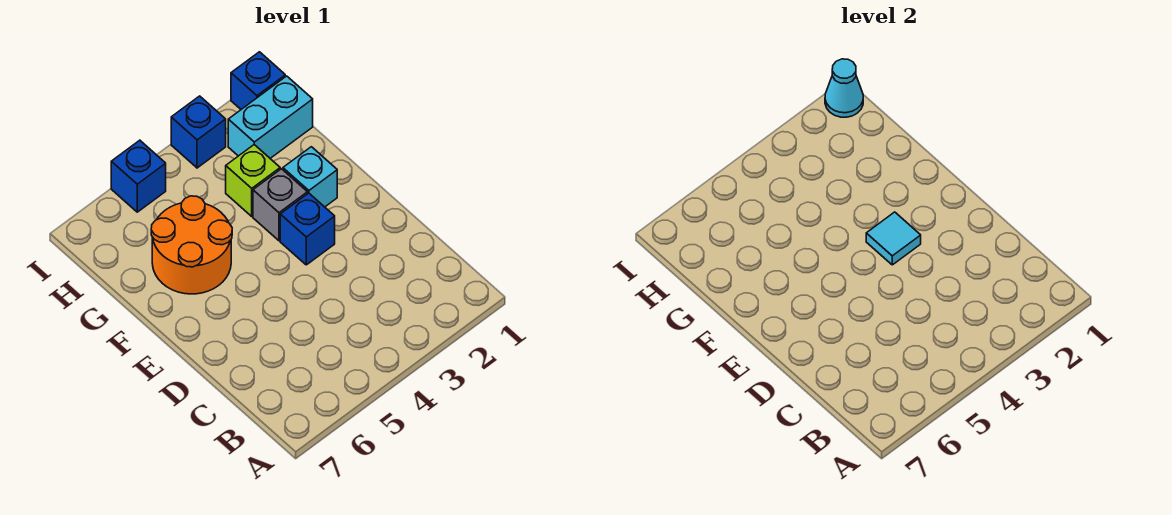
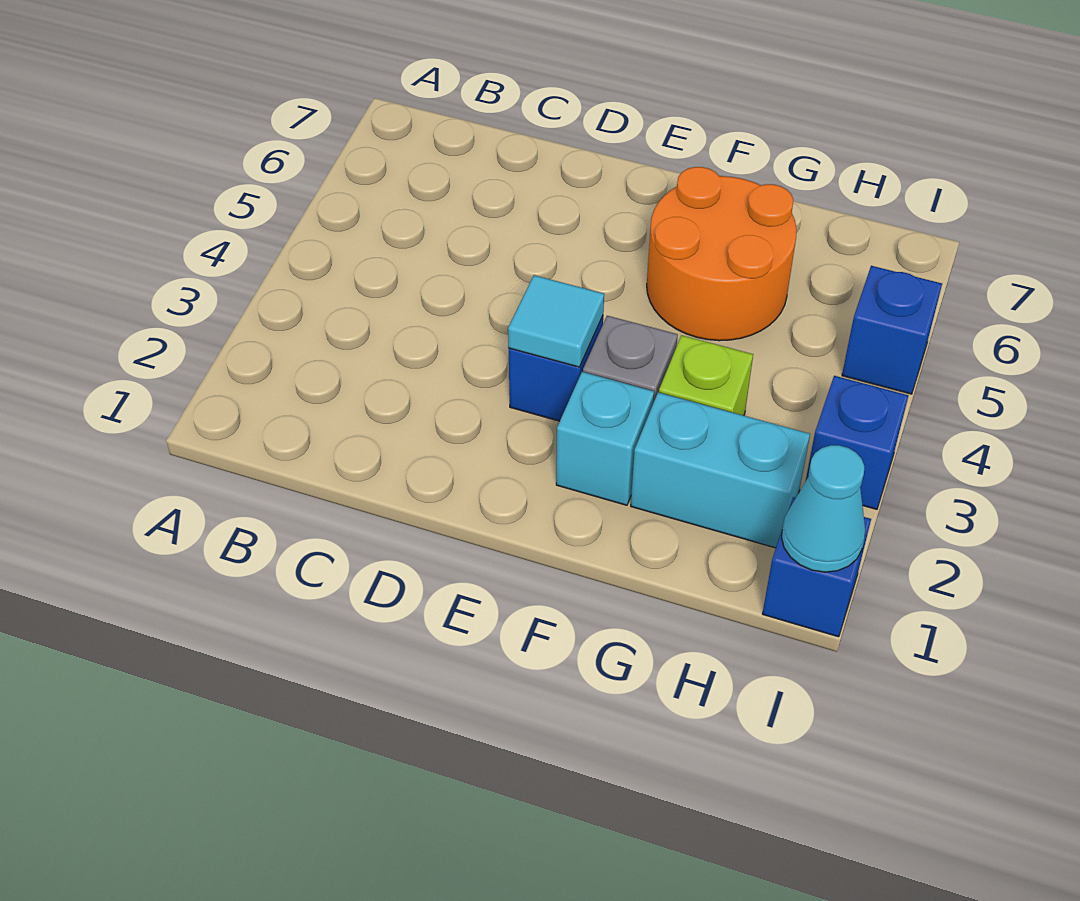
cyan brick H1:H2 level 1 -> cyan brick G2:H2 level 1

